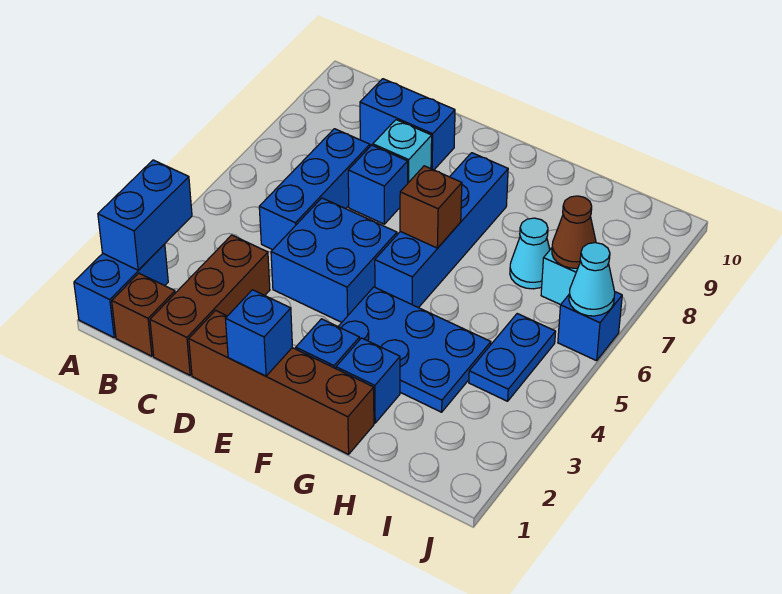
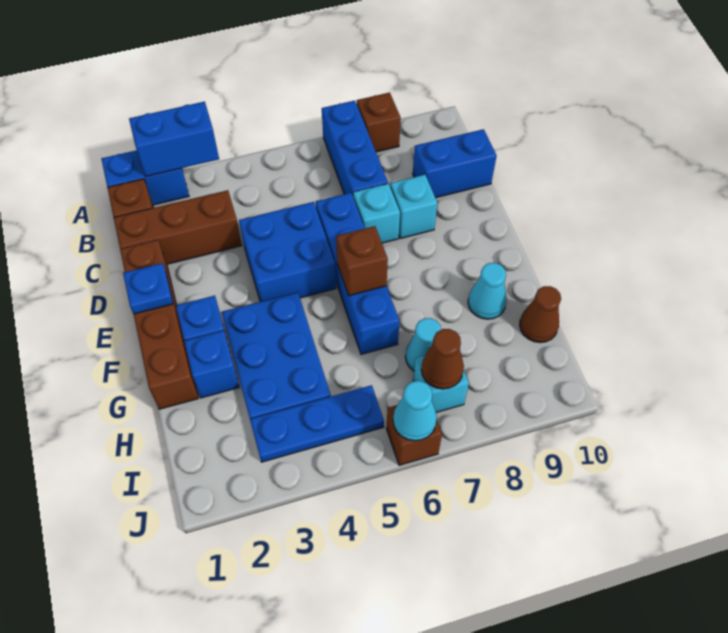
none -> brown brick A8 level 1
blue brick C5:C7 level 1 -> blue brick A7:C7 level 1
blue brick C9:D9 level 1 -> blue brick C9:C10 level 1
blue brick D7 level 1 -> cyan brick D7 level 1
blue brick E1 level 2 -> blue plate E1 level 2
blue brick F5:F8 level 1 -> blue brick D6:G6 level 1
none -> cyan cone G9 level 1
none -> brown cone H10 level 1
blue plate I4:I5 level 1 -> blue plate I3:I5 level 1
blue brick J6 level 1 -> brown brick J6 level 1

